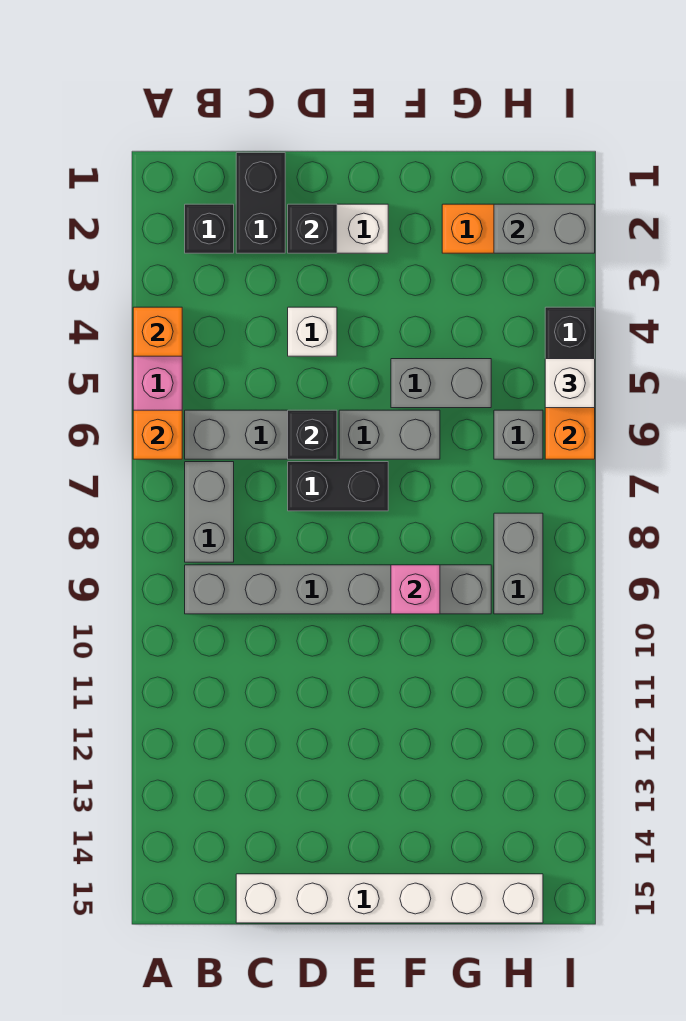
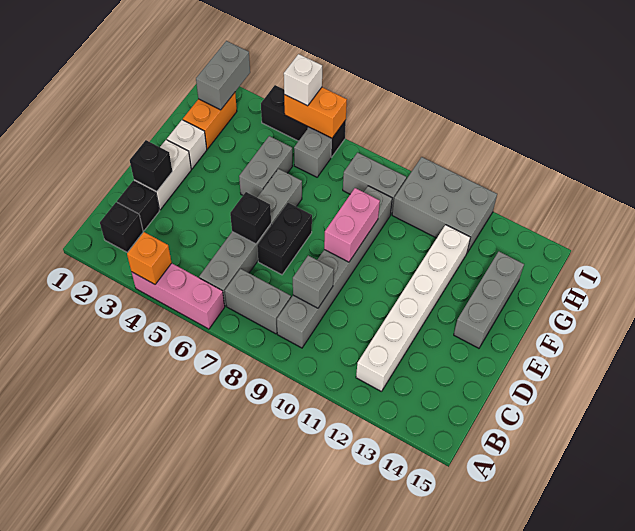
orange brick A6 level 2 -> none
black brick C1:C2 level 1 -> black brick C2 level 1
none -> grey brick C9 level 2
white brick C15:H15 level 1 -> white brick B12:G12 level 1
white brick D4 level 1 -> white brick F2 level 1
none -> grey brick E14:G14 level 1
pink brick F9 level 2 -> pink brick E9:F9 level 2
none -> grey brick H10:I12 level 1

